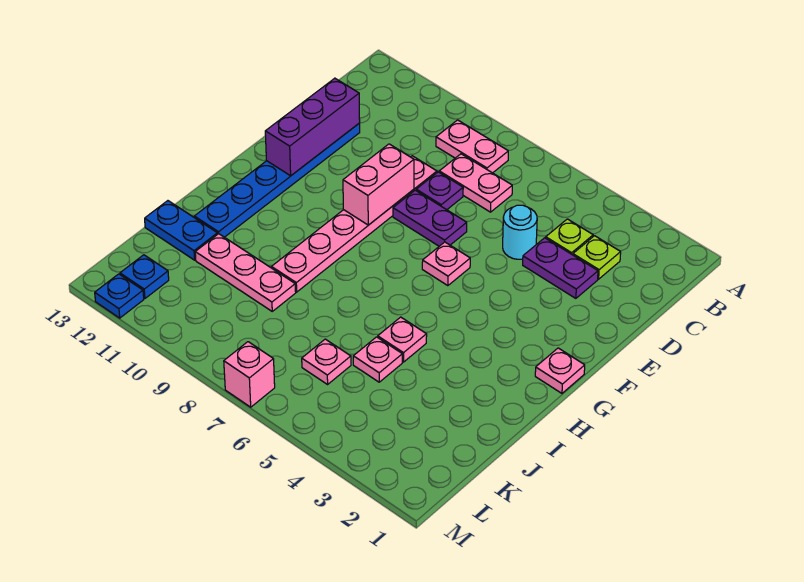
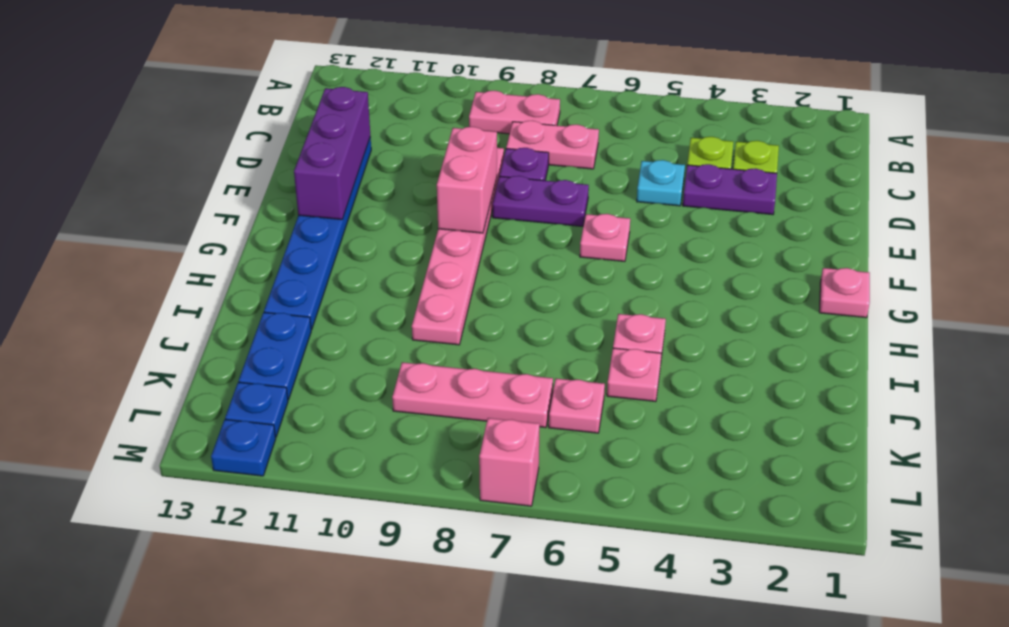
cyan round brick D5 level 1 -> cyan plate D5 level 1
pink plate J9:J11 level 1 -> pink plate K7:K9 level 1
blue plate J12:J13 level 1 -> blue plate J12:K12 level 1

